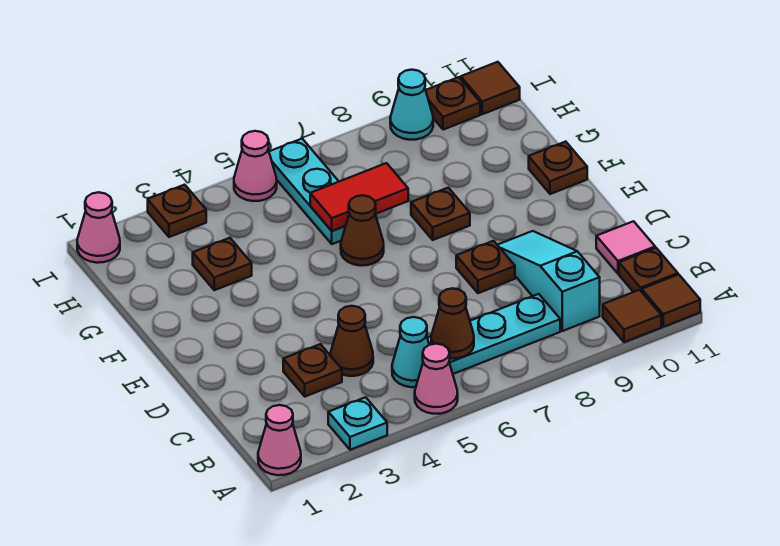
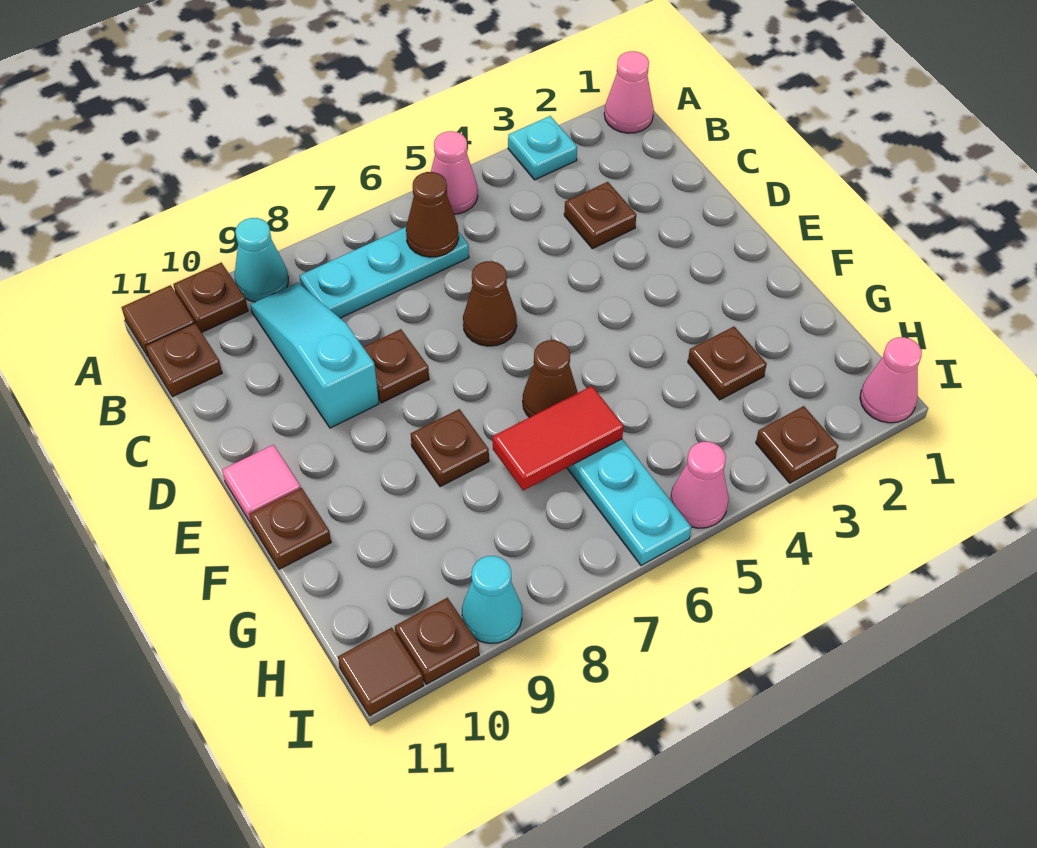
brown tile A10 level 1 -> brown plate A10 level 1
cyan cone B5 level 1 -> cyan cone A9 level 1
cyan slope B9:D9 level 1 top B -> cyan slope B9:D9 level 1 top D
brown cone C4 level 1 -> brown cone D6 level 1
pink tile C11 level 1 -> pink tile E11 level 1

